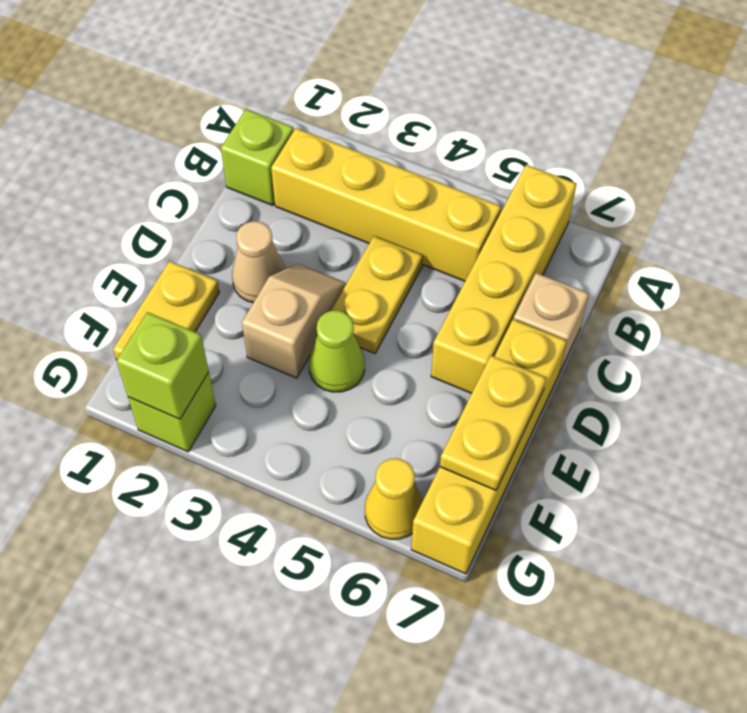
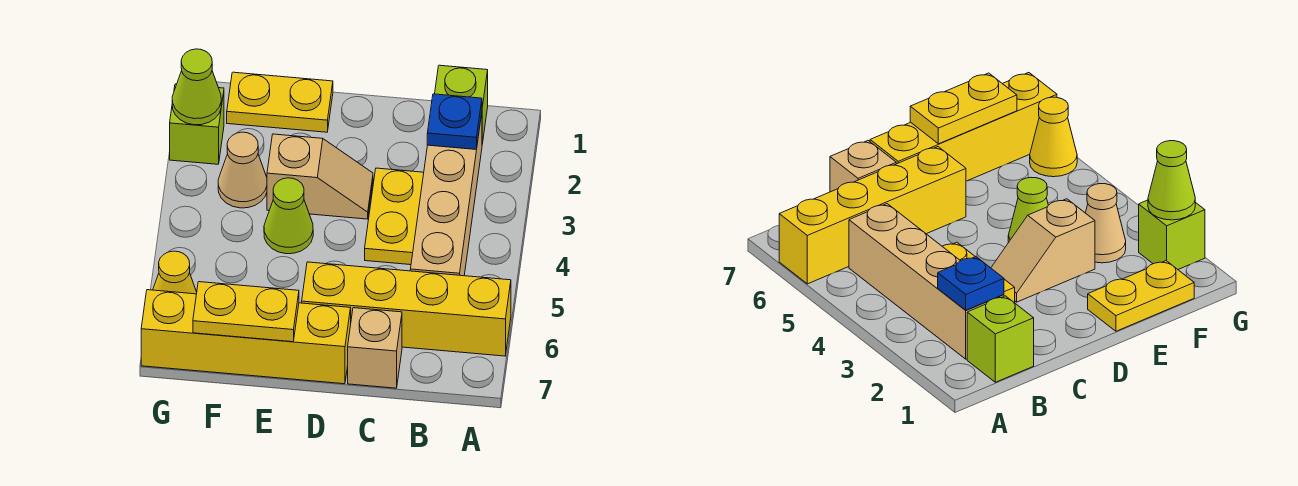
yellow brick B2:B5 level 1 -> tan brick B2:B5 level 1
none -> blue plate B2 level 2
yellow plate C4:D4 level 1 -> yellow plate C3:C4 level 1
tan cone D2 level 1 -> tan cone F3 level 1
lime brick G2 level 2 -> lime cone G2 level 2

